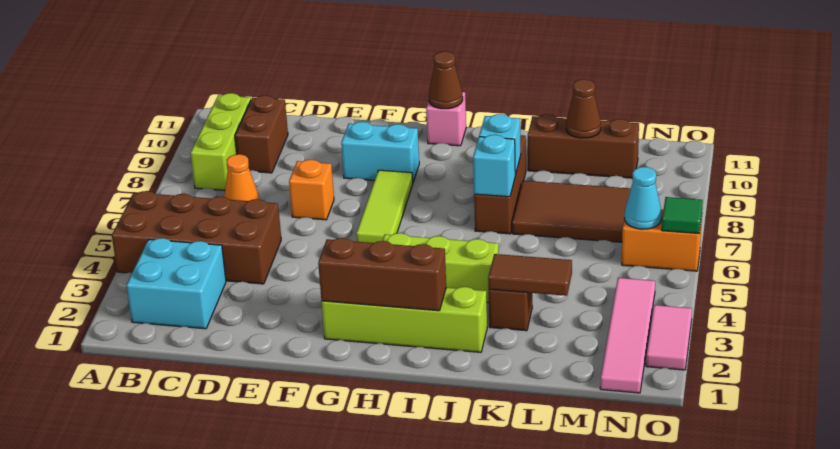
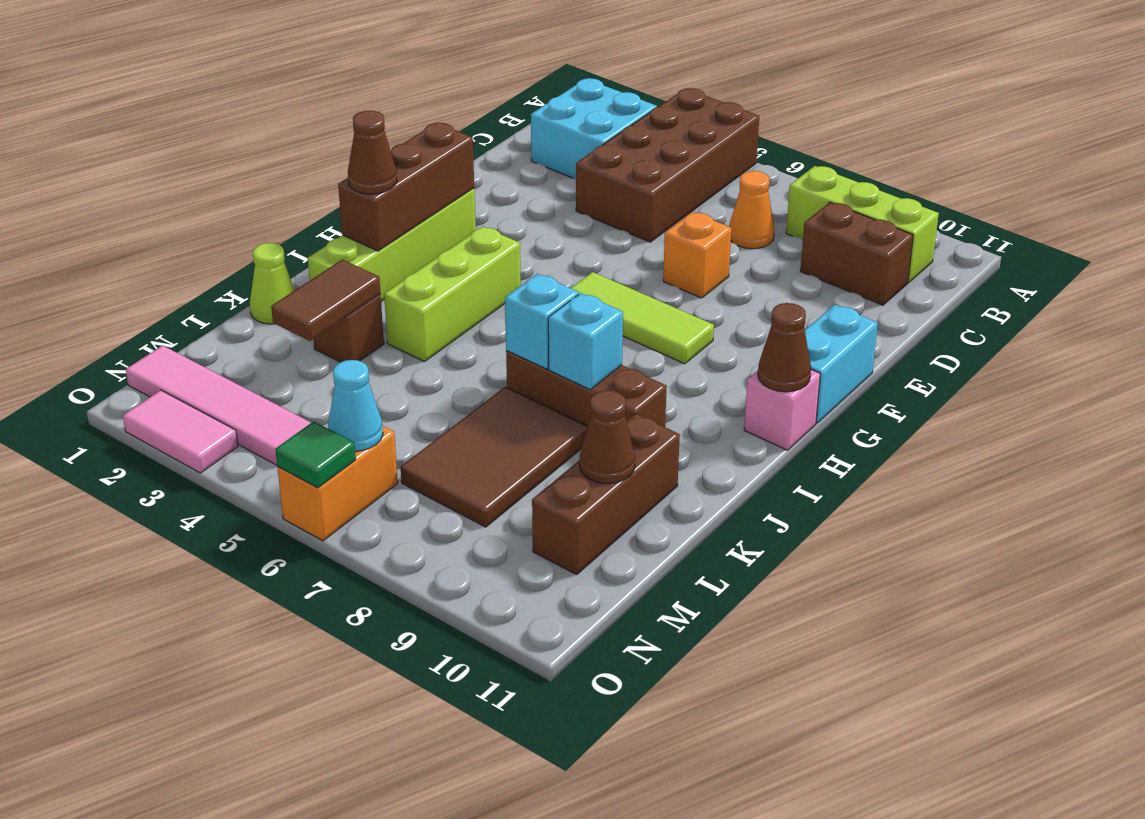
cyan brick F9:G9 level 1 -> cyan brick F11:G11 level 1
none -> brown cone I2 level 3
none -> lime cone K1 level 1

